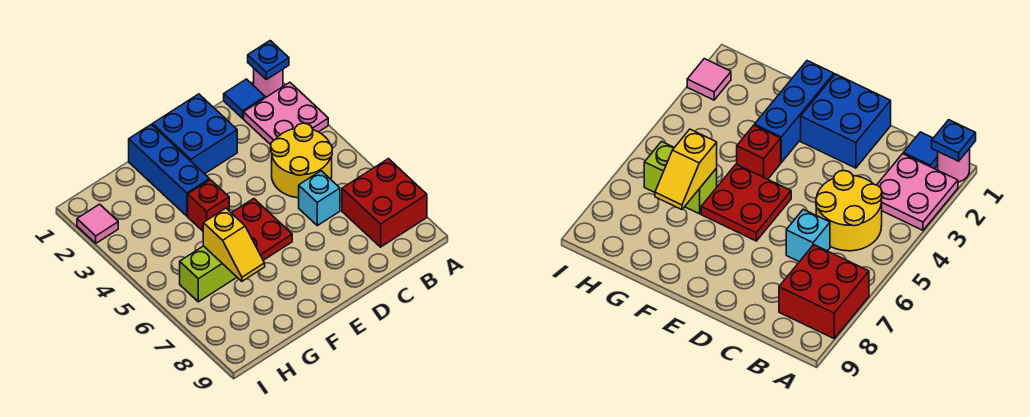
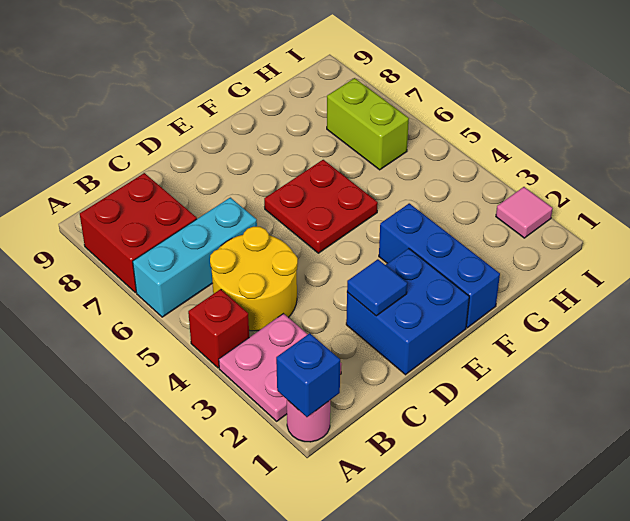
blue plate A1 level 2 -> blue brick A1 level 2
blue tile B1 level 1 -> blue tile D2 level 2
cyan brick C6 level 1 -> cyan brick A6:C6 level 1
red brick F4 level 1 -> red brick A4 level 1
lime brick G6:H6 level 1 -> lime brick H6:H7 level 1
yellow slope G6:G7 level 2 top 6 -> none

